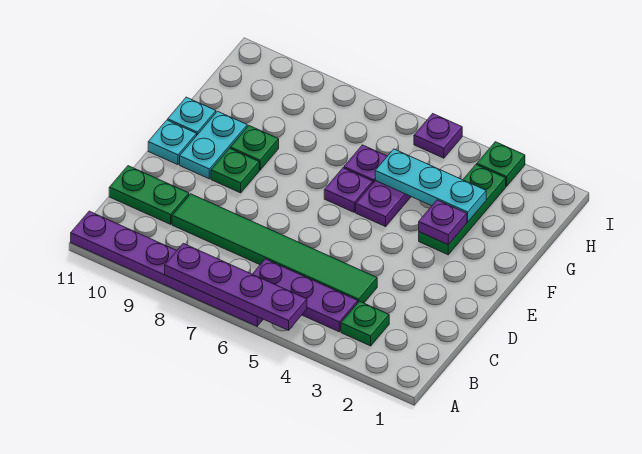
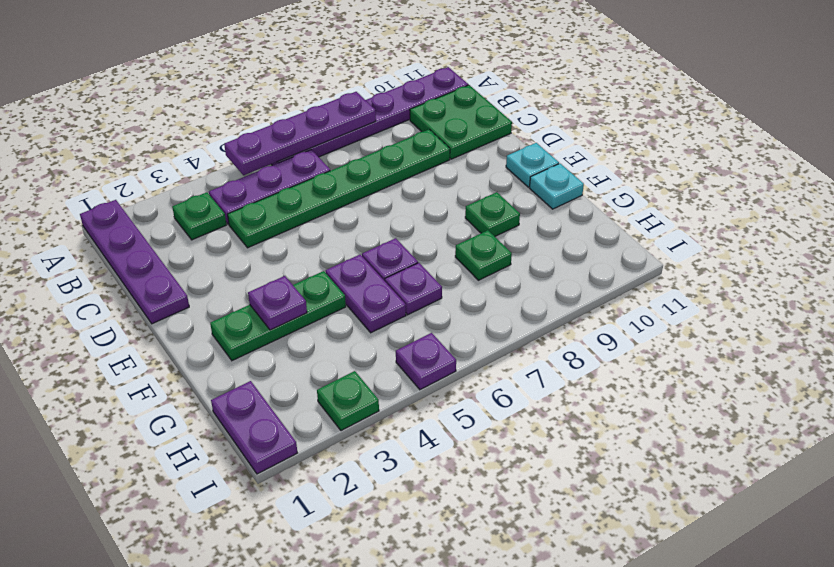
none -> purple plate A1:D1 level 1
green tile C4:C9 level 1 -> green plate C4:C9 level 1
green plate C10:C11 level 1 -> green plate B10:C11 level 1
green plate E9 level 1 -> green plate G8 level 1
cyan plate E10:F10 level 1 -> none
green plate F3:H3 level 1 -> green plate F2:F4 level 1
cyan plate G3:G5 level 2 -> none
none -> purple plate H1:I1 level 1

